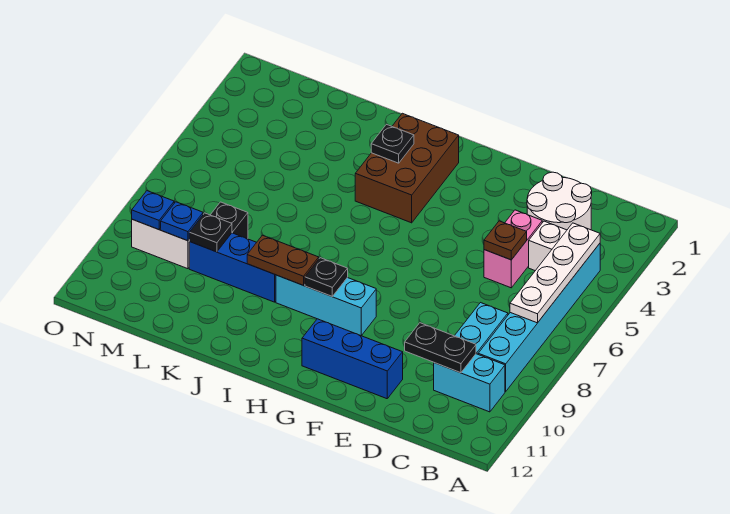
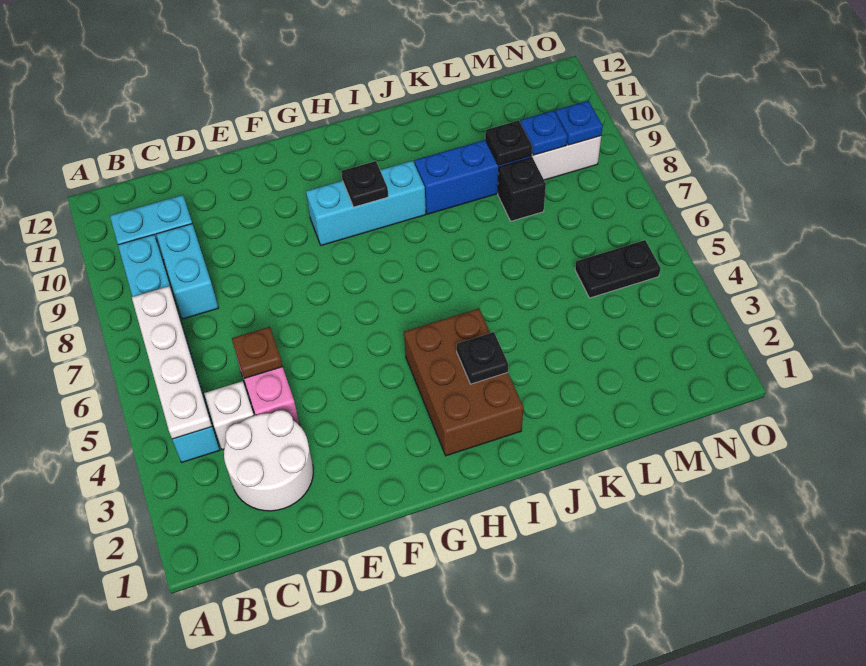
black plate C10:D10 level 2 -> black plate M5:N5 level 1
blue brick E11:G11 level 1 -> none
brown plate I9:J9 level 2 -> none

